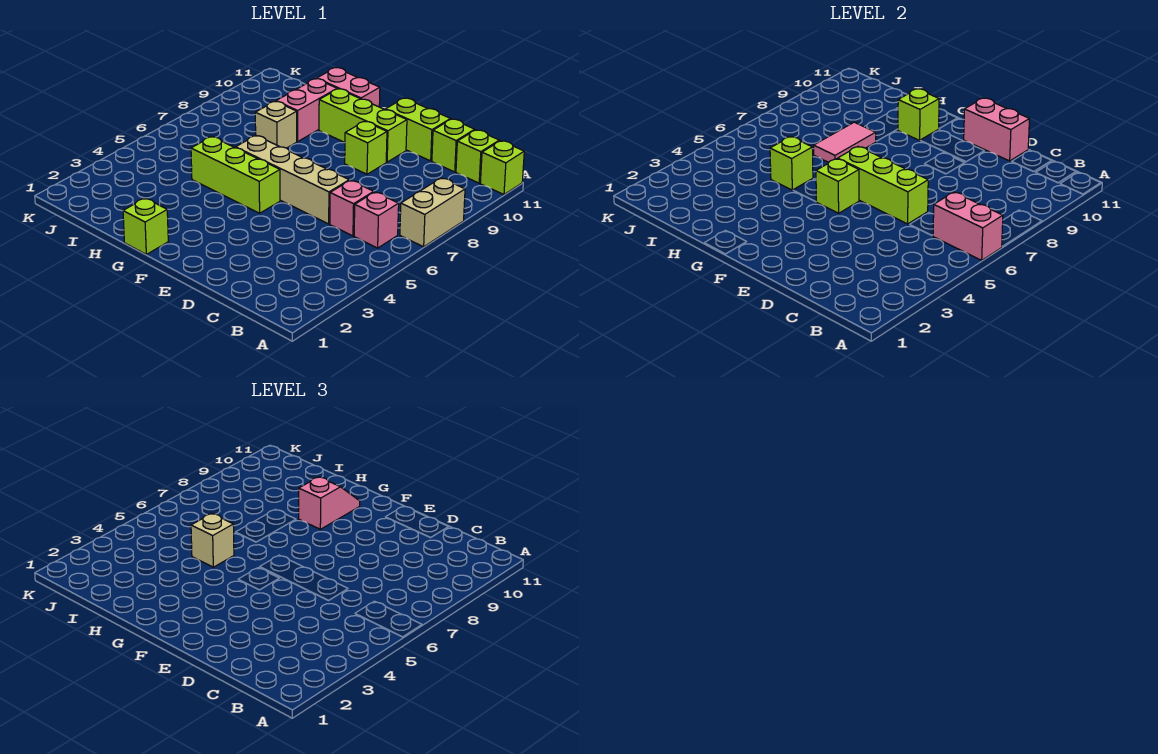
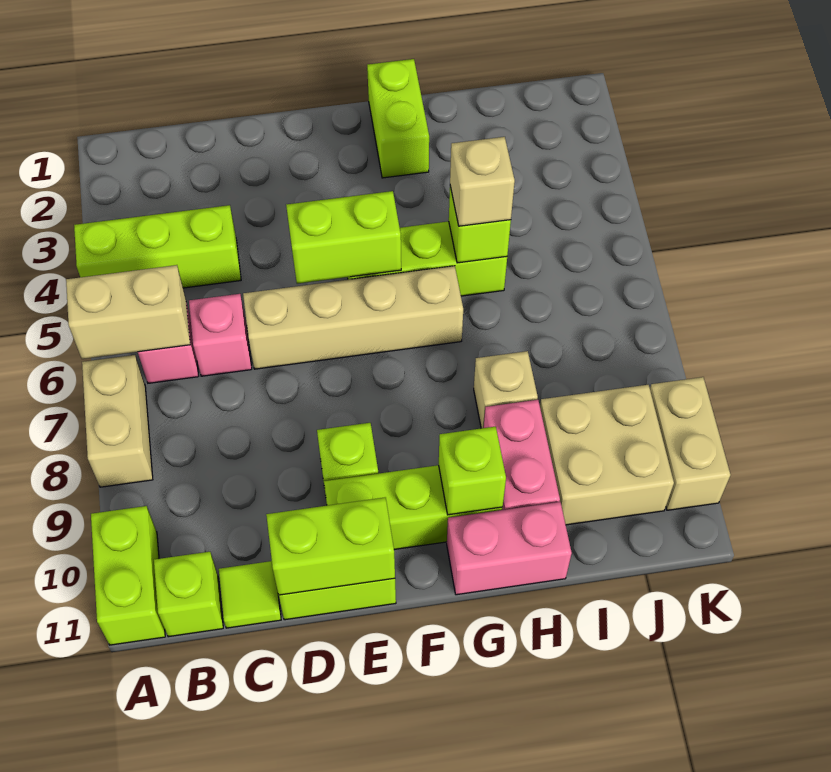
pink brick A6:B6 level 2 -> tan brick A6:B6 level 2
lime brick A11 level 1 -> lime brick A10:A11 level 1
lime brick C11 level 1 -> lime tile C11 level 1
lime brick D6:F6 level 2 -> lime brick A4:C4 level 1
pink brick D11:E11 level 2 -> lime brick D11:E11 level 2
lime brick F5 level 2 -> lime brick E5:F5 level 2
lime brick G1 level 1 -> lime brick G1:G2 level 1
pink slope G9:G10 level 3 top 9 -> none
pink tile H7:H8 level 2 -> none
none -> tan brick I9:J10 level 1
none -> tan brick K9:K10 level 1

